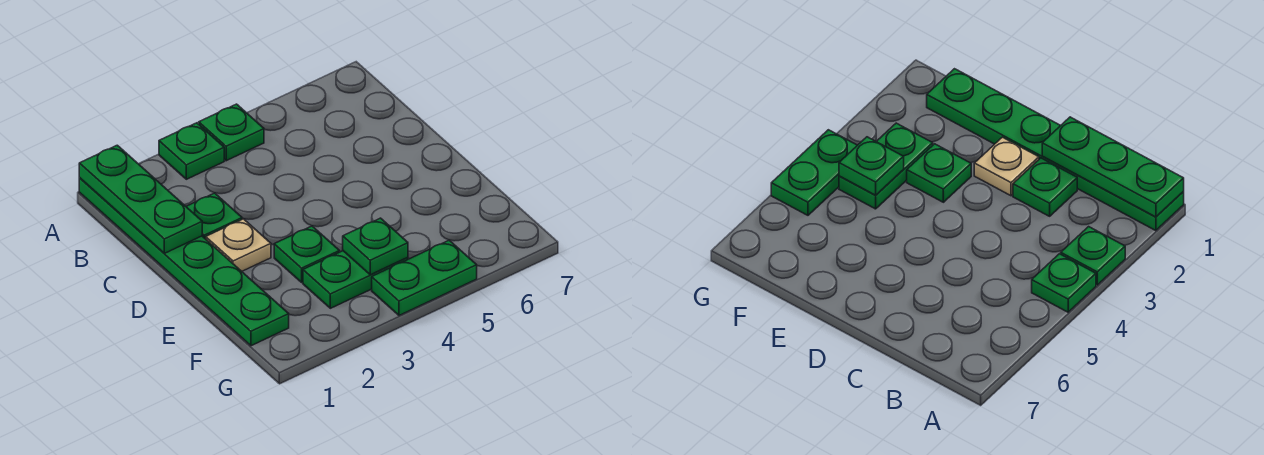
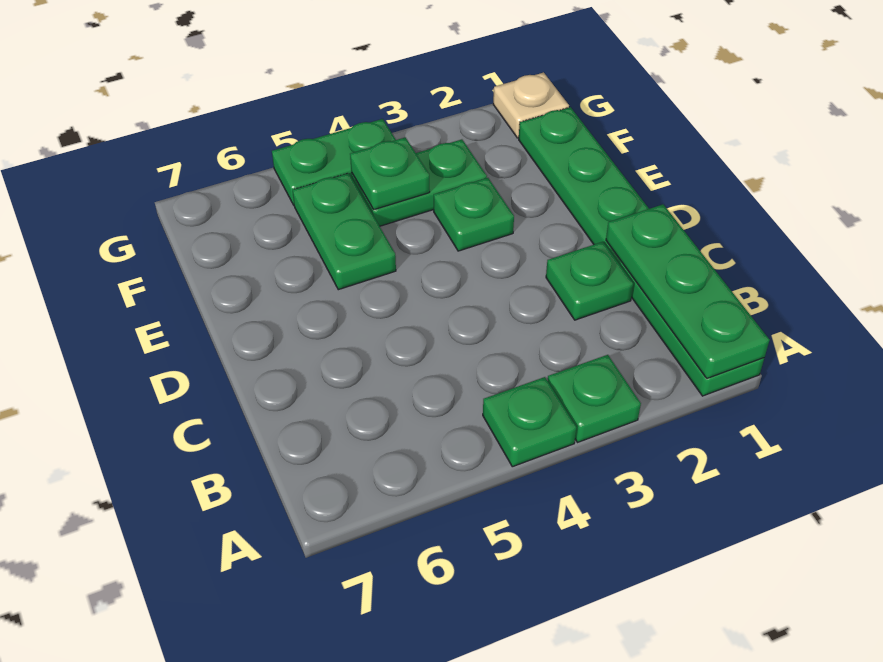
tan plate D2 level 1 -> tan plate G1 level 1
none -> green plate E5:F5 level 1

